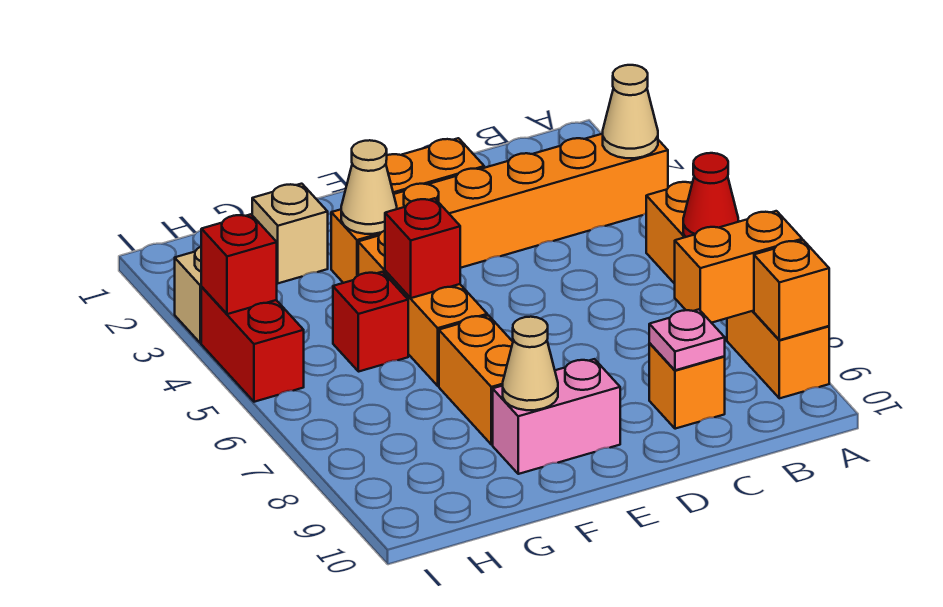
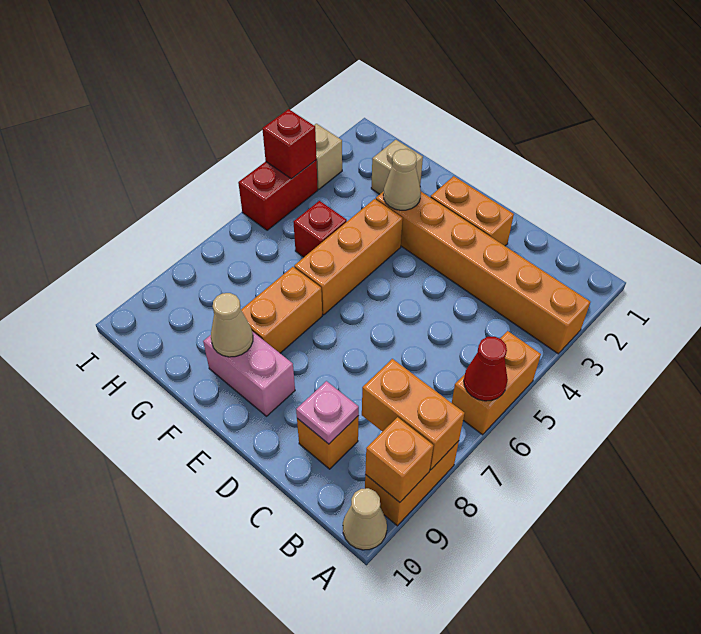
tan cone A3 level 2 -> tan cone A10 level 1
red brick F5 level 2 -> none

